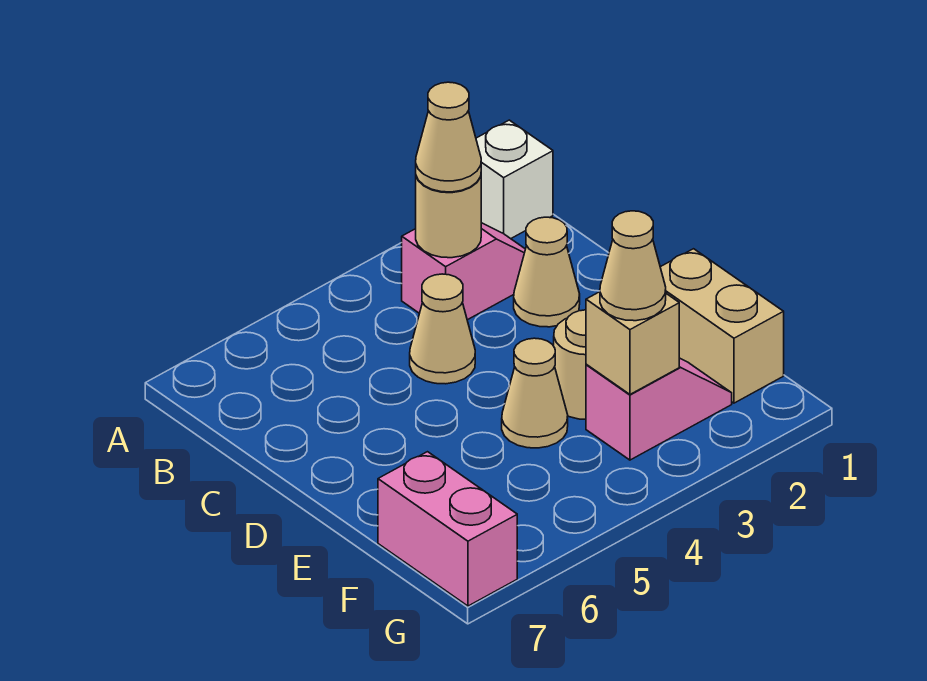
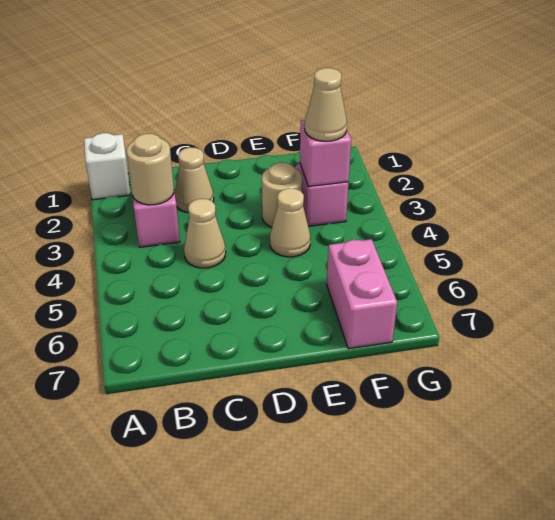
tan cone B3 level 3 -> none
tan brick E1:F1 level 1 -> none
tan brick F3 level 2 -> pink brick F3 level 2
pink brick F7:G7 level 1 -> pink brick F6:F7 level 1

